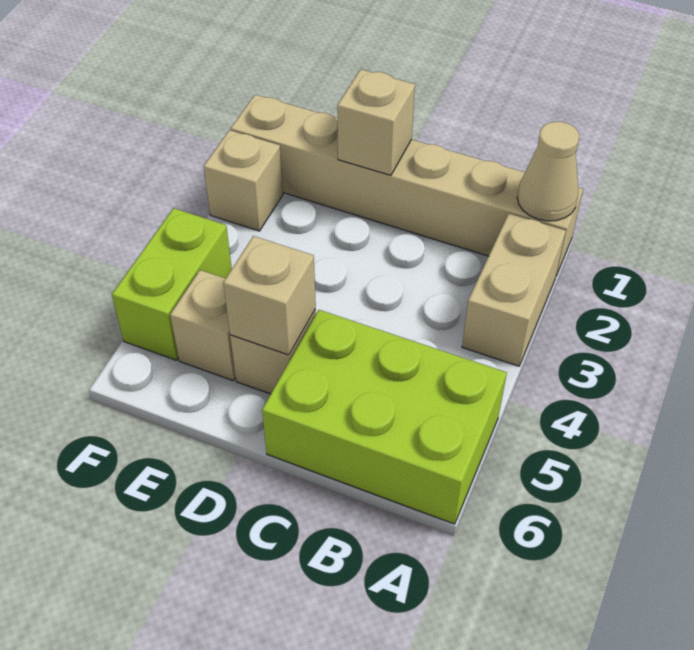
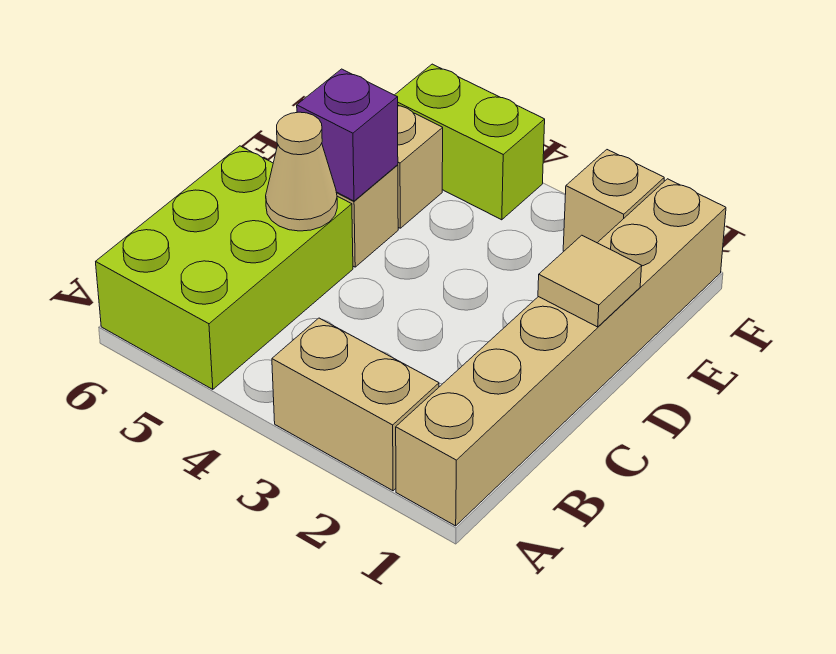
tan cone A1 level 2 -> tan cone C5 level 2
tan brick D1 level 2 -> tan tile D1 level 2
tan brick D5 level 2 -> purple brick D5 level 2

